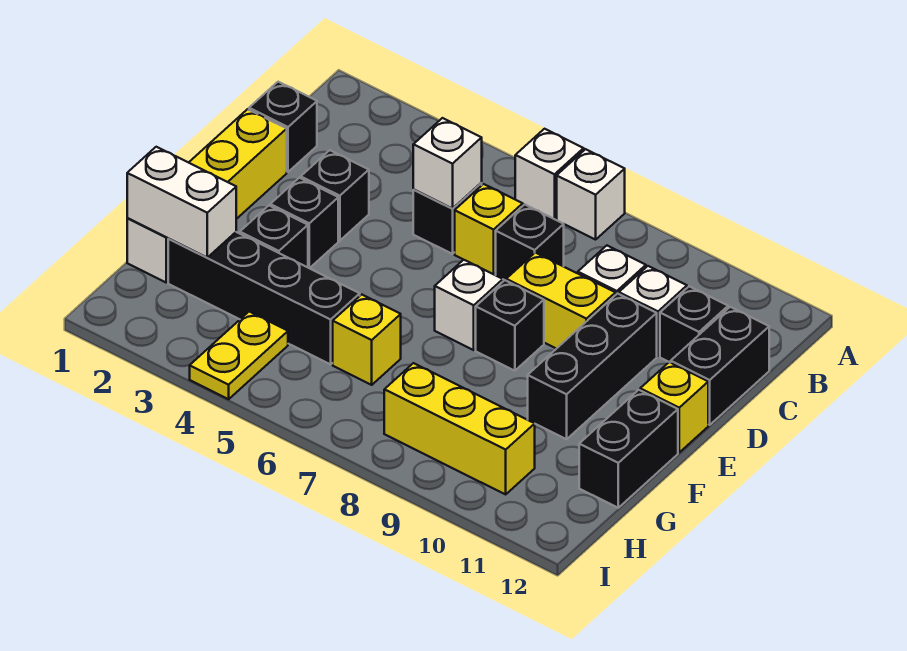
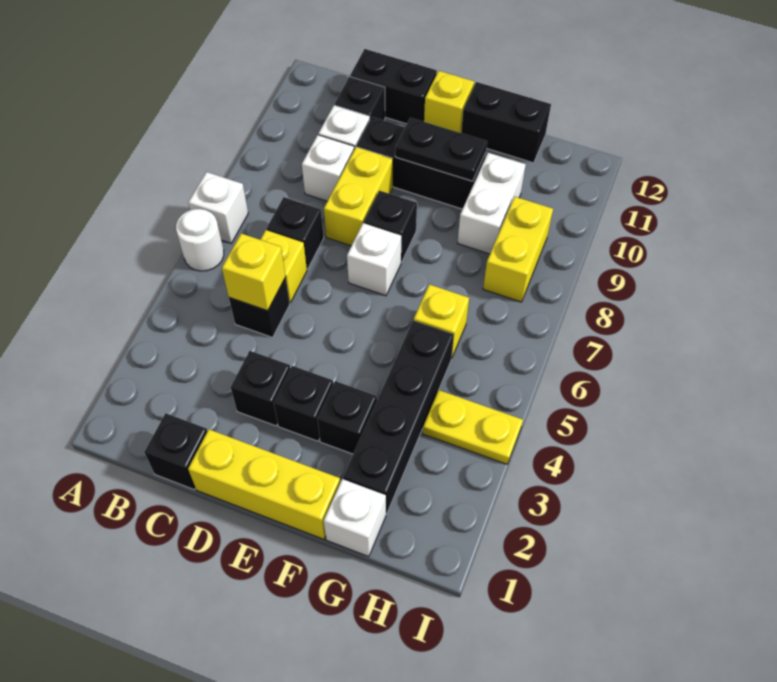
white brick A6 level 1 -> white round brick A6 level 1
white brick C5 level 2 -> yellow brick C5 level 2
none -> black plate E10:F10 level 2
white brick G1:G2 level 2 -> white brick G9:G10 level 1
yellow brick H8:H10 level 1 -> yellow brick H8:H9 level 1

